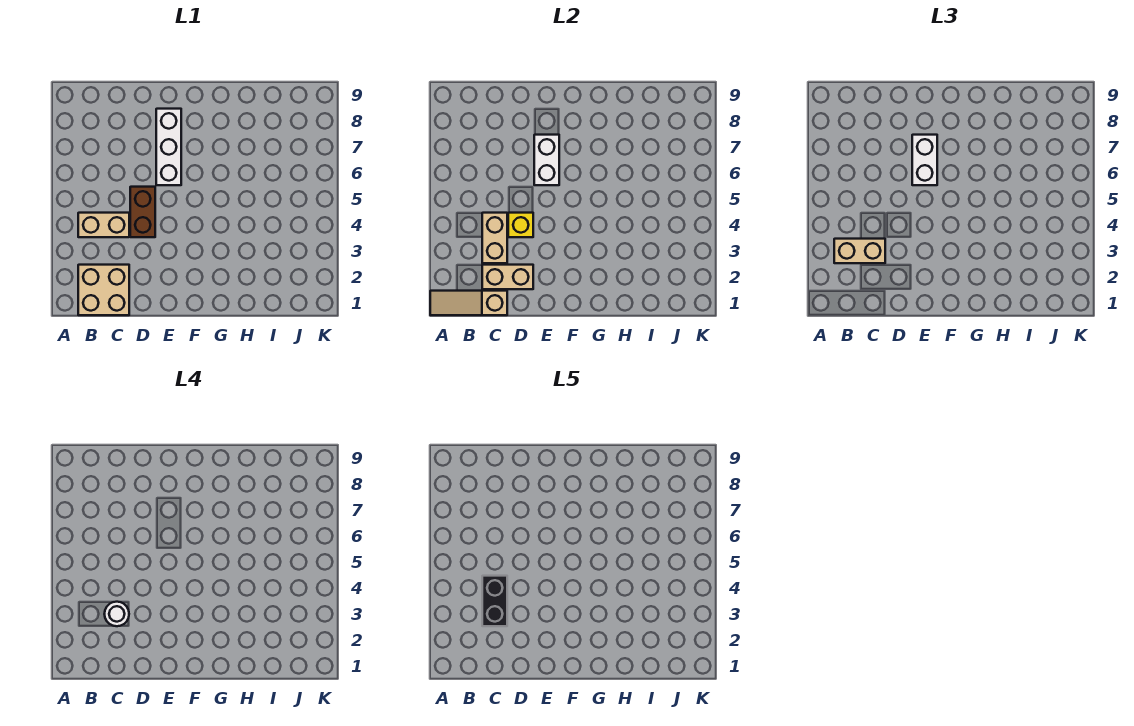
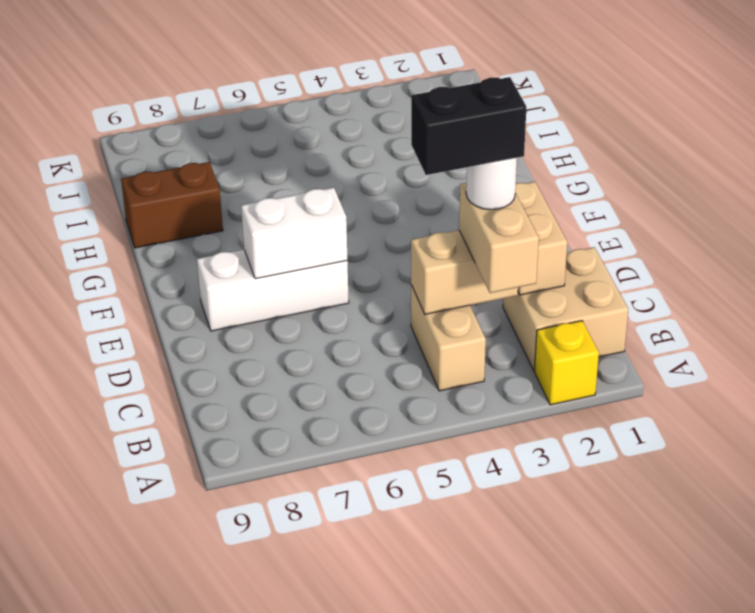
tan slope A1:C1 level 2 top C -> none
brown brick D4:D5 level 1 -> brown brick H8:H9 level 1
yellow brick D4 level 2 -> yellow brick A2 level 1
white brick E6:E7 level 3 -> none

